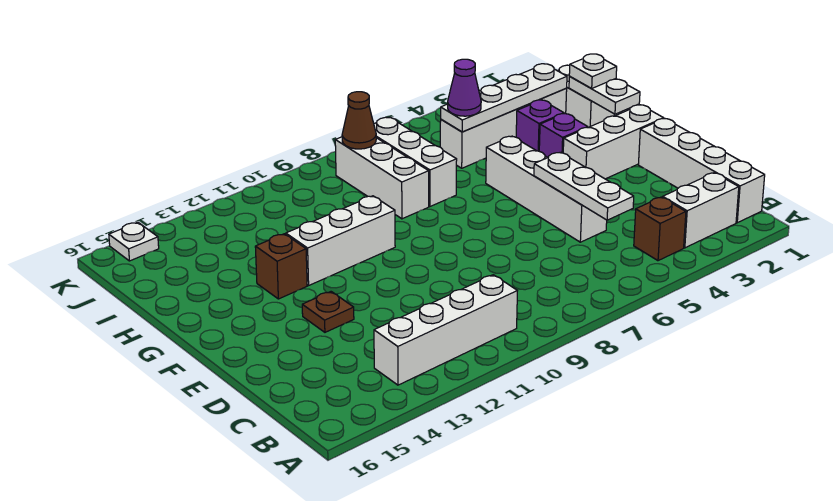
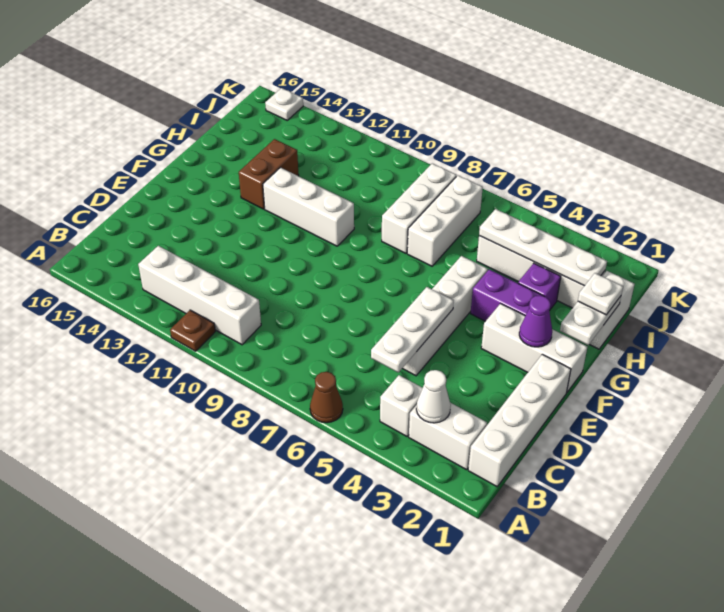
none -> white cone B3 level 2
brown brick B4 level 1 -> white brick B4 level 1
brown plate E13 level 1 -> brown plate A11 level 1
purple brick G3 level 1 -> purple brick G3:G4 level 1
brown brick G13 level 1 -> brown brick G13:H13 level 1
purple cone I5 level 3 -> purple cone F2 level 2
brown cone J8 level 2 -> brown cone A6 level 1

